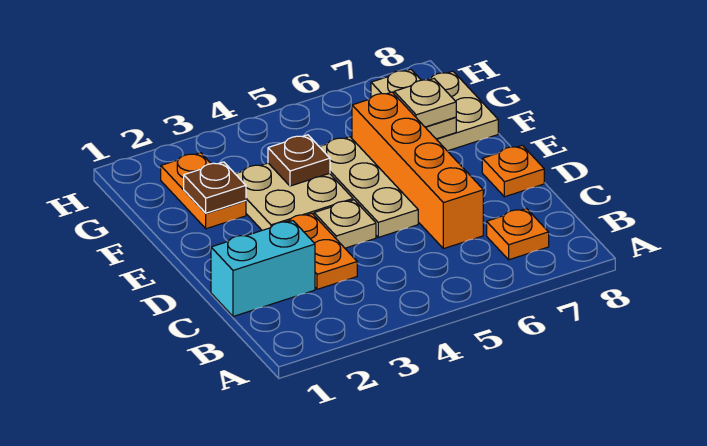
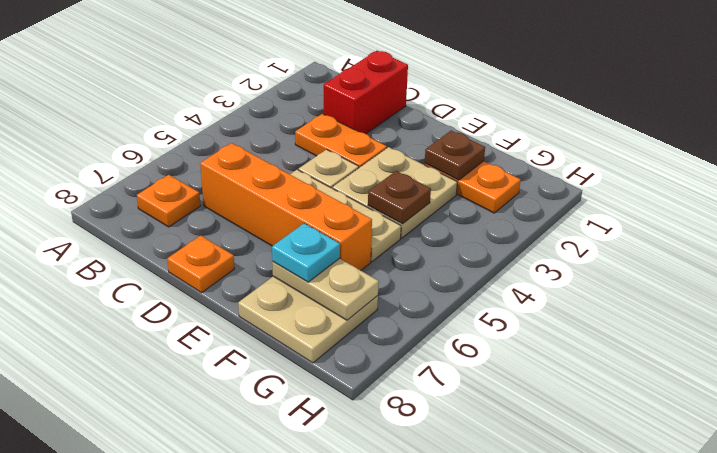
cyan brick C1:C2 level 1 -> red brick C1:C2 level 1
tan plate F7 level 3 -> cyan plate F7 level 3

